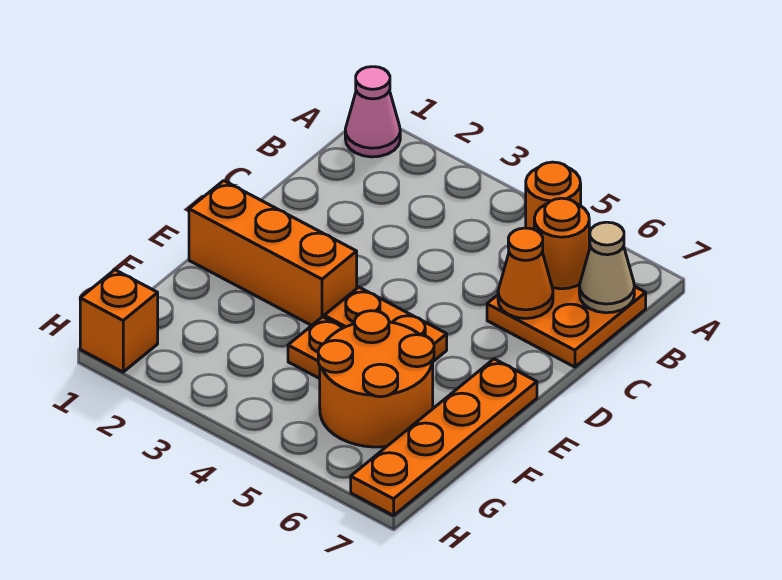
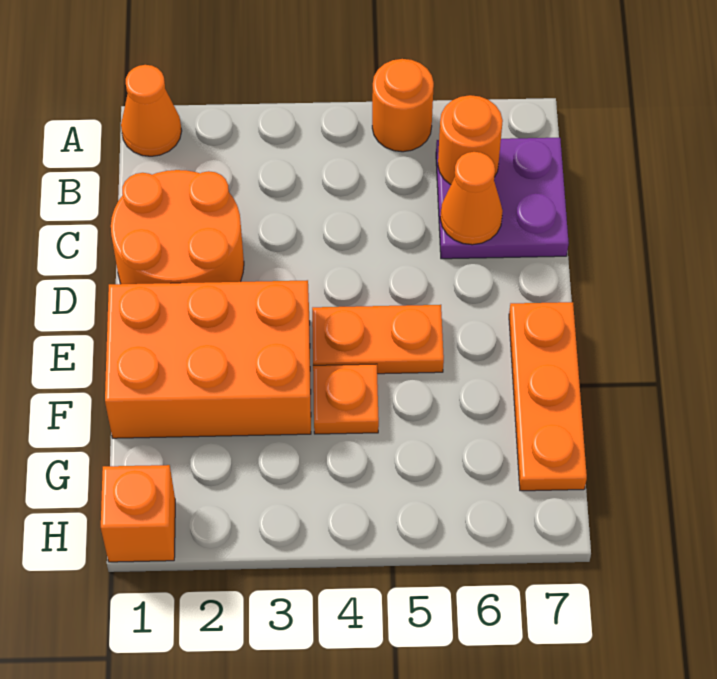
pink cone A1 level 1 -> orange cone A1 level 1
orange plate B6:C7 level 1 -> purple plate B6:C7 level 1
tan cone B7 level 2 -> none
orange brick E1:E3 level 1 -> orange brick E1:F3 level 1
orange plate E7:H7 level 1 -> orange plate E7:G7 level 1
orange round brick F5:G6 level 1 -> orange round brick C1:D2 level 1

